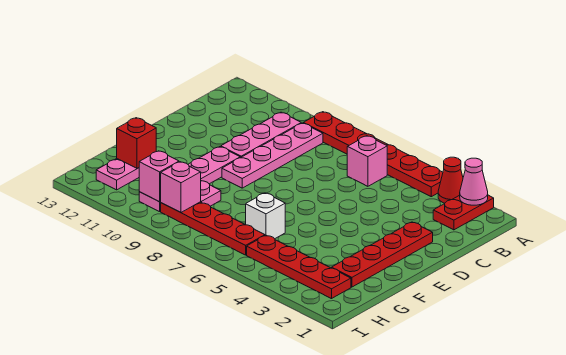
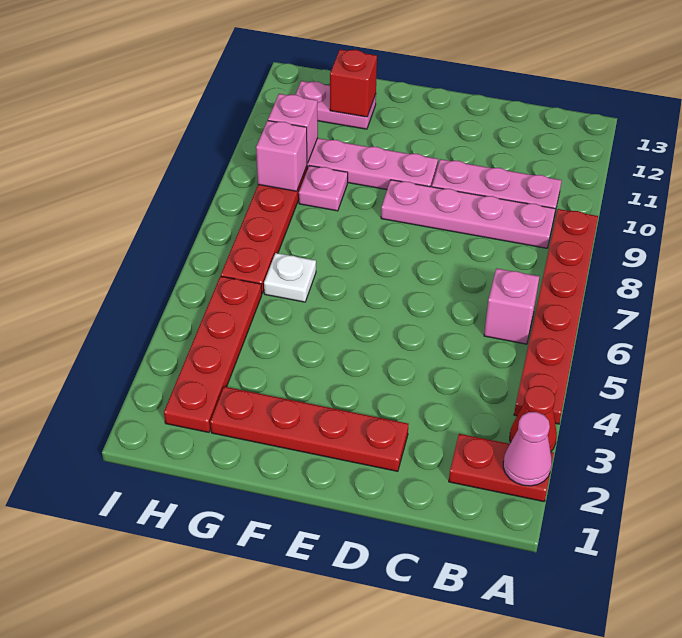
white brick G6 level 1 -> white plate G6 level 1

